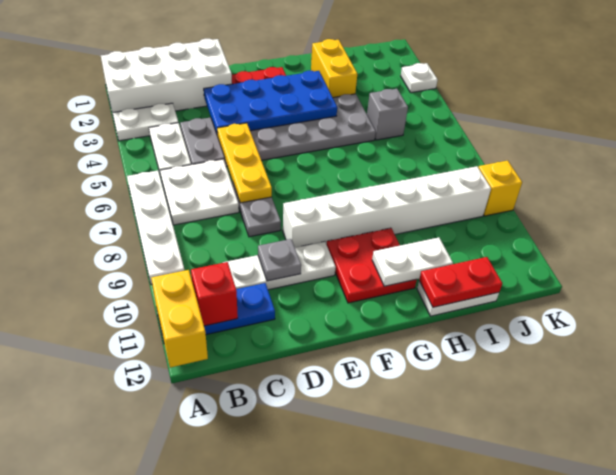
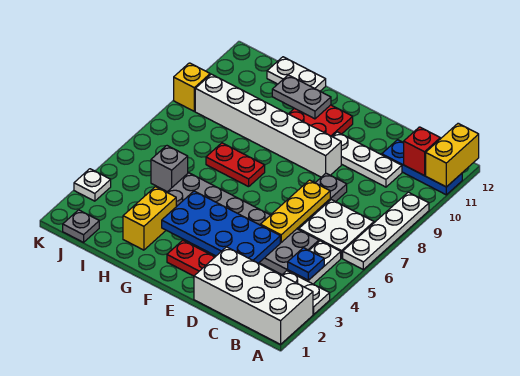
none -> blue plate B4 level 2
grey plate D10 level 2 -> grey plate J1 level 1
white plate G11:H11 level 2 -> grey plate G11:H11 level 2
red plate H12:I12 level 2 -> red plate G7:H7 level 1

